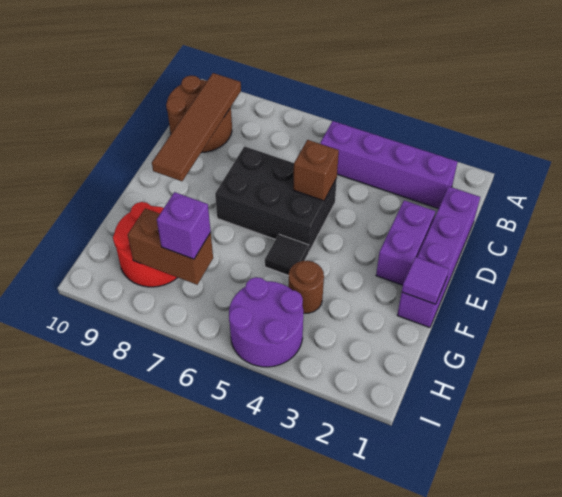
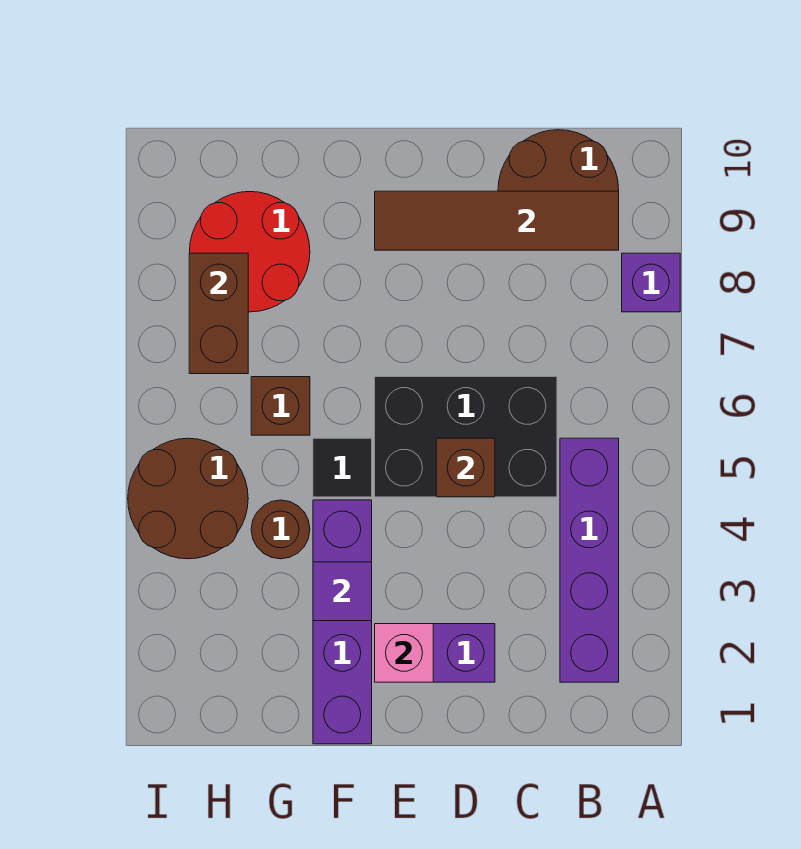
purple brick C1:F1 level 1 -> purple brick F1:F4 level 1
black brick D5:E7 level 1 -> black brick C5:E6 level 1
none -> pink brick E2 level 2
purple tile F1 level 2 -> purple tile F3 level 2
none -> brown brick G6 level 1
purple round brick H4:I5 level 1 -> brown round brick H4:I5 level 1
purple brick H7 level 3 -> purple brick A8 level 1

